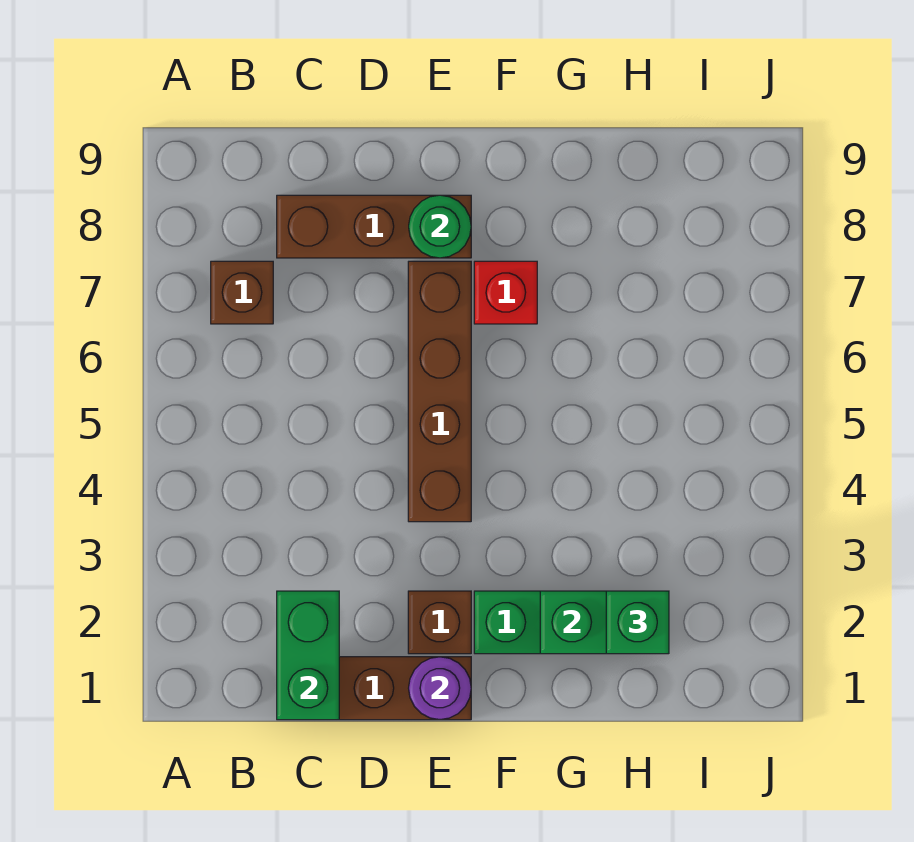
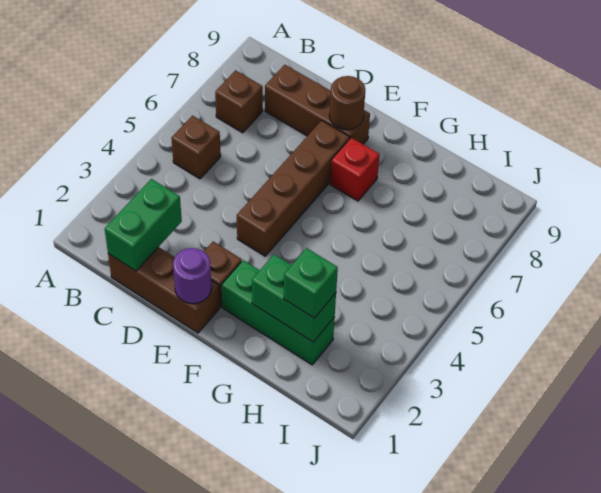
none -> brown brick B5 level 1
green round brick E8 level 2 -> brown round brick E8 level 2

